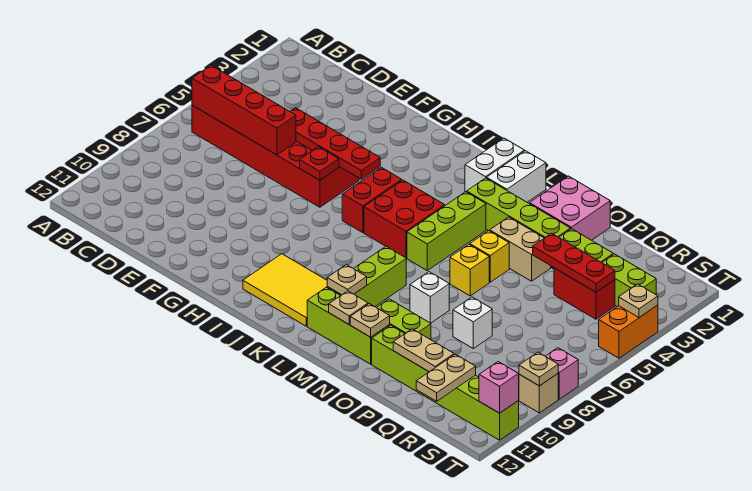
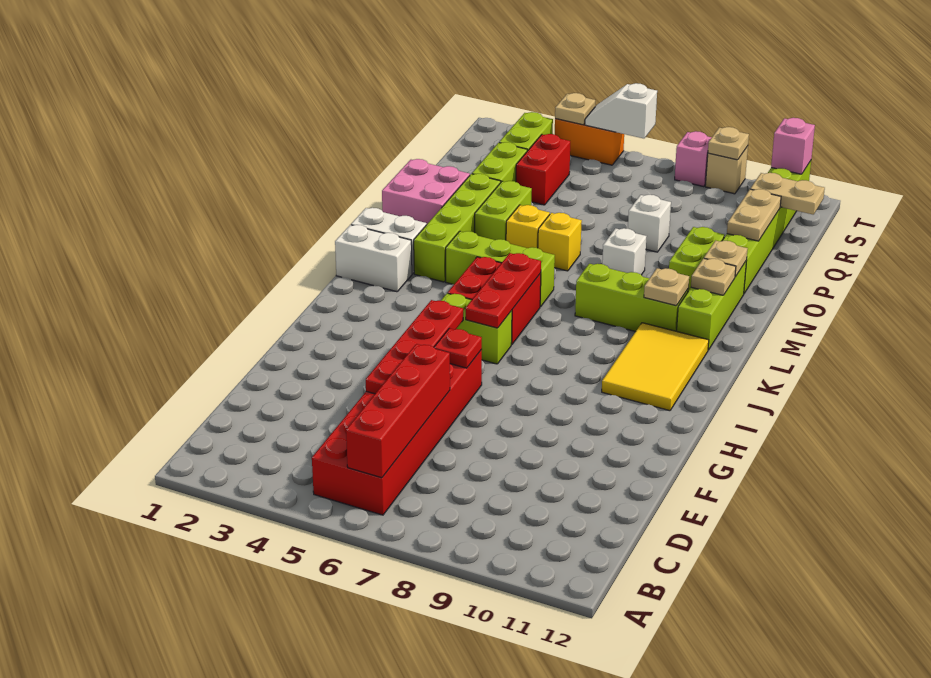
red brick I5:I6 level 1 -> lime brick I5:I6 level 1
tan brick N4:O4 level 1 -> lime brick N4:O4 level 1
red plate P4:R4 level 2 -> red plate I6:K6 level 2
none -> white slope T5:T6 level 2 top 6

